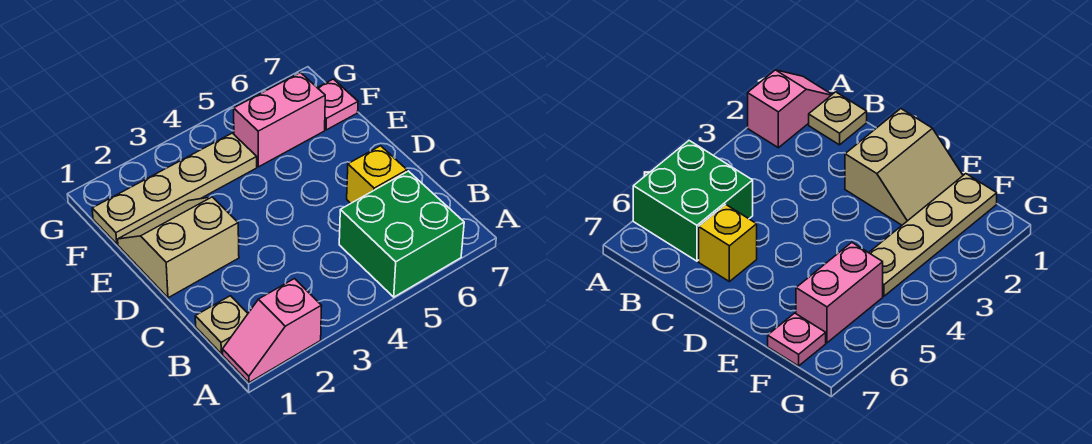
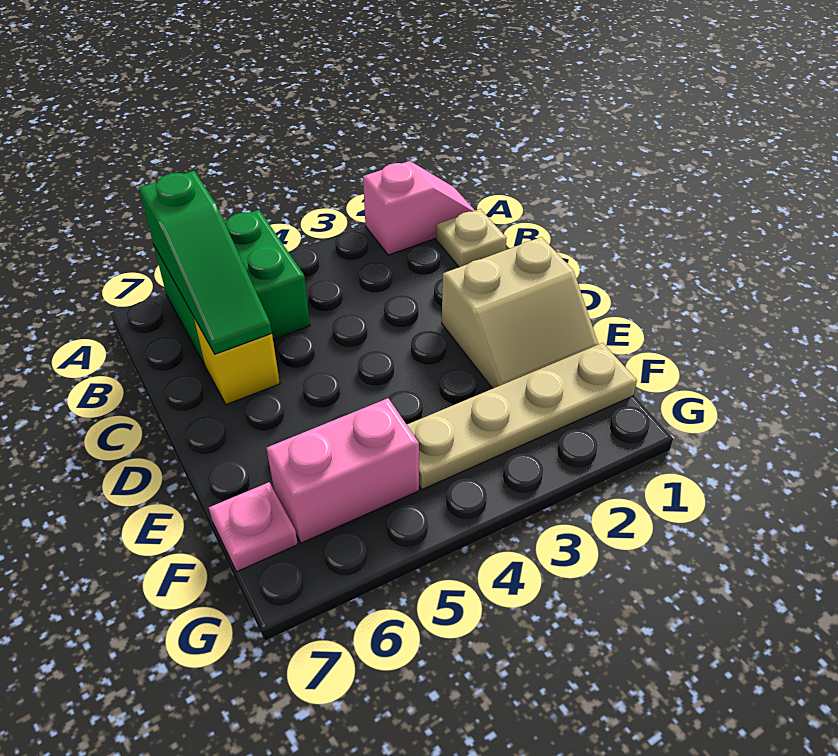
none -> green slope A6:C6 level 2 top A

